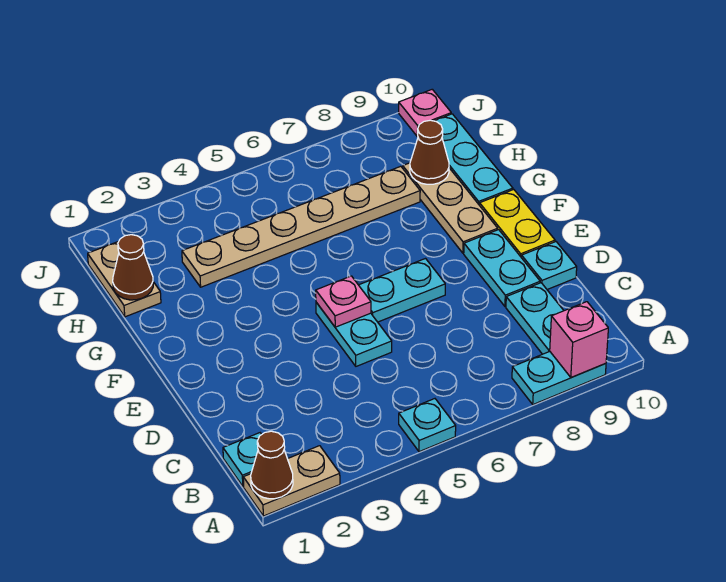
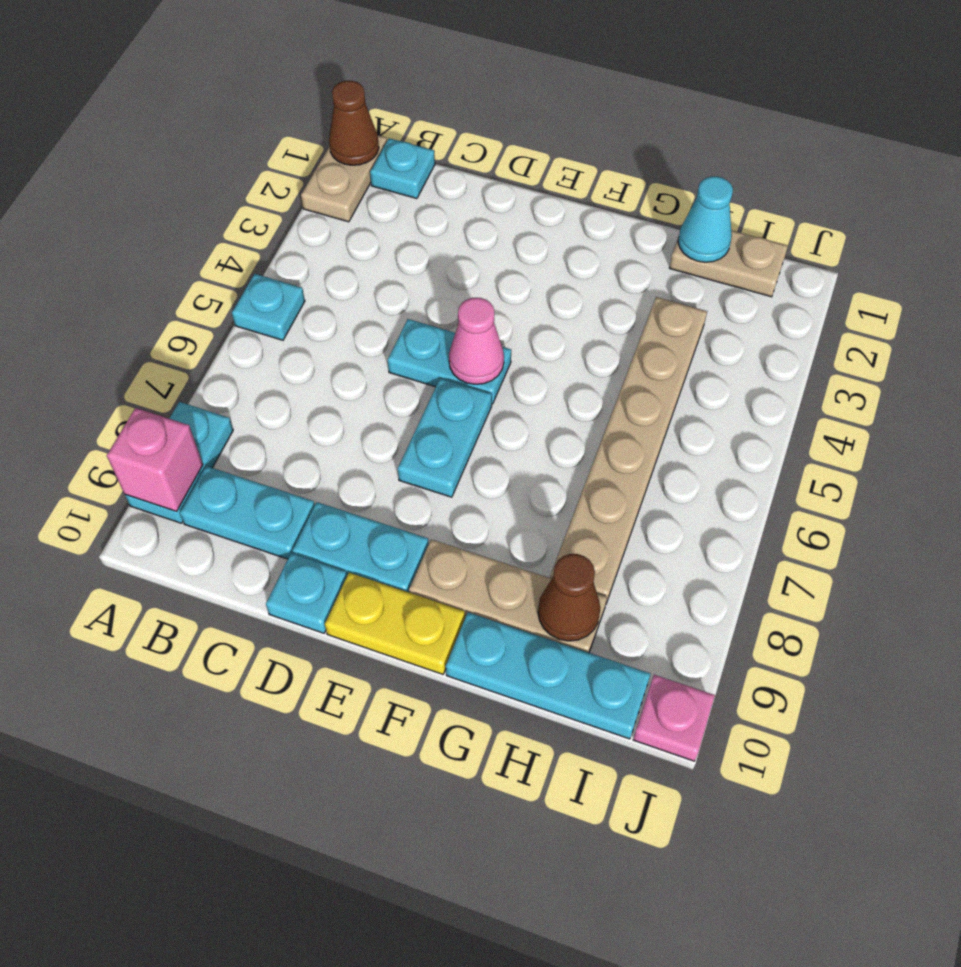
pink plate E5 level 2 -> pink cone E5 level 2
brown cone H1 level 2 -> cyan cone H1 level 2

